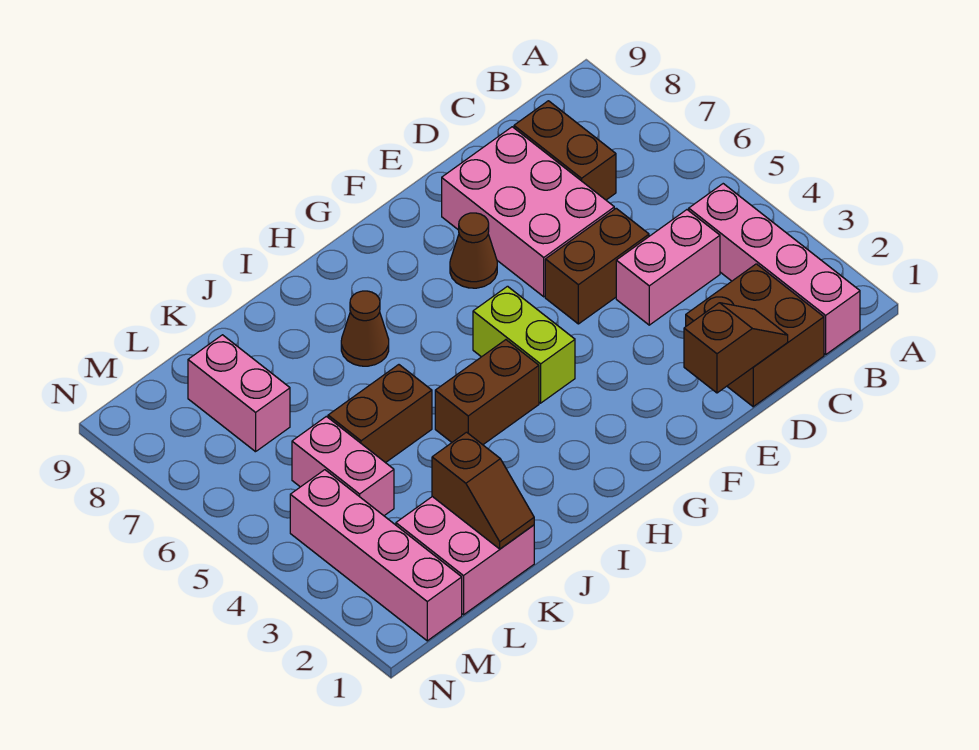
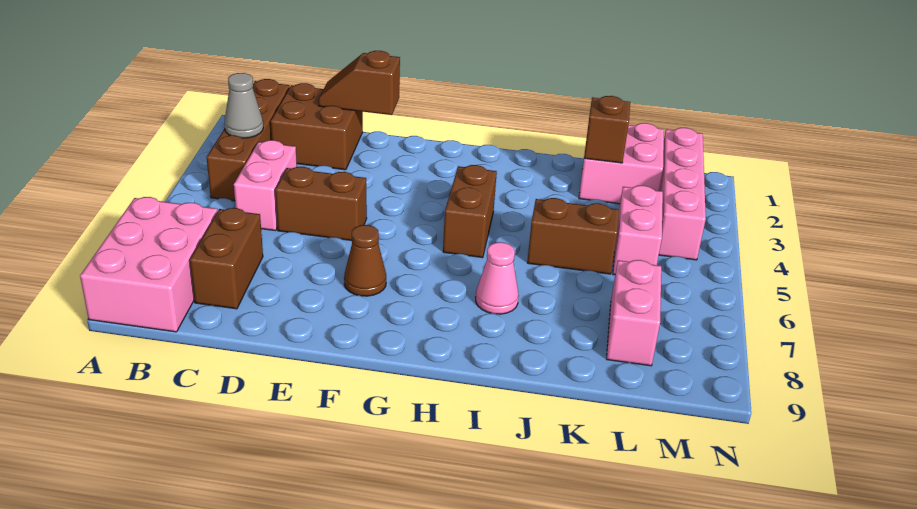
pink brick B1:B4 level 1 -> brown brick B1:B4 level 1
none -> grey cone B3 level 2
pink brick C4:D4 level 1 -> pink brick C4:C5 level 1
pink brick D6:E8 level 1 -> pink brick A7:B9 level 1
lime brick G4:G5 level 1 -> none
brown brick H4:I4 level 1 -> brown brick H4:H5 level 1
brown cone I7 level 1 -> pink cone I7 level 1

